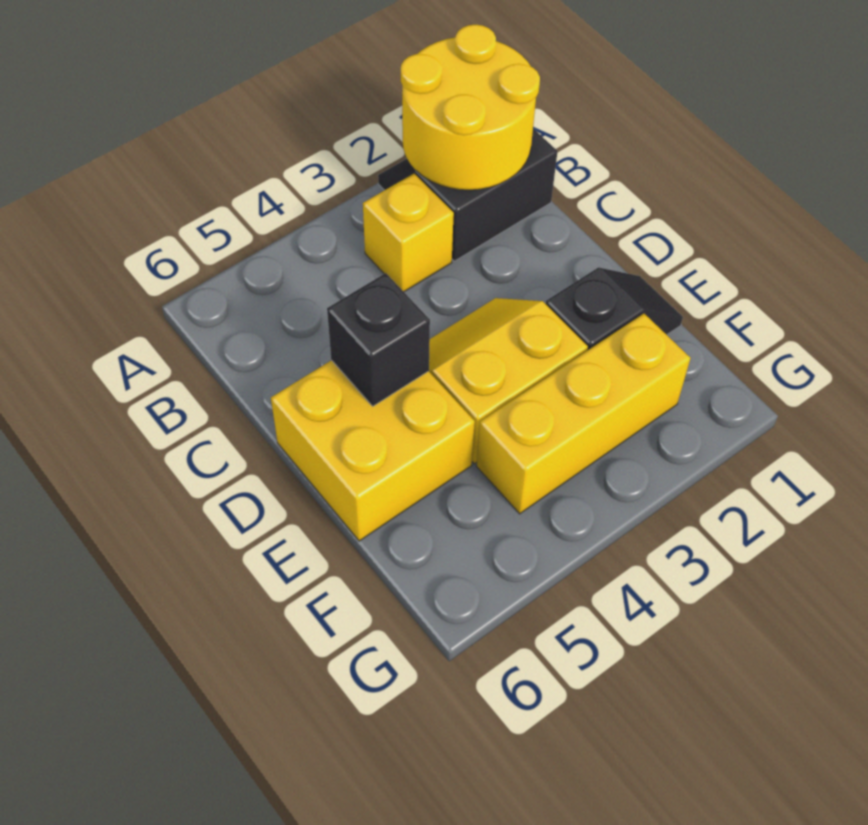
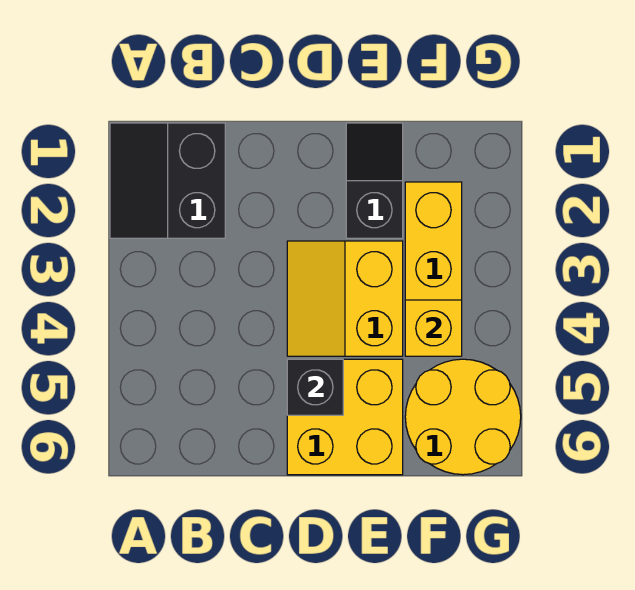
yellow round brick A1:B2 level 2 -> yellow round brick F5:G6 level 1
yellow brick B3 level 1 -> yellow brick F4 level 2

